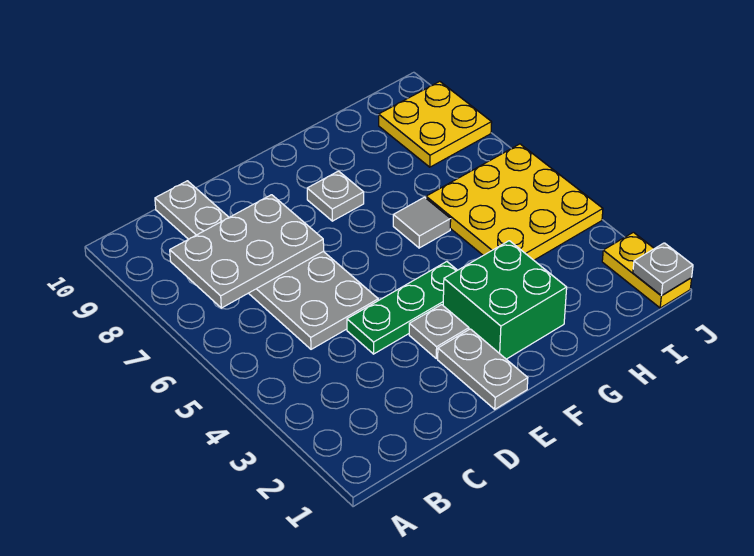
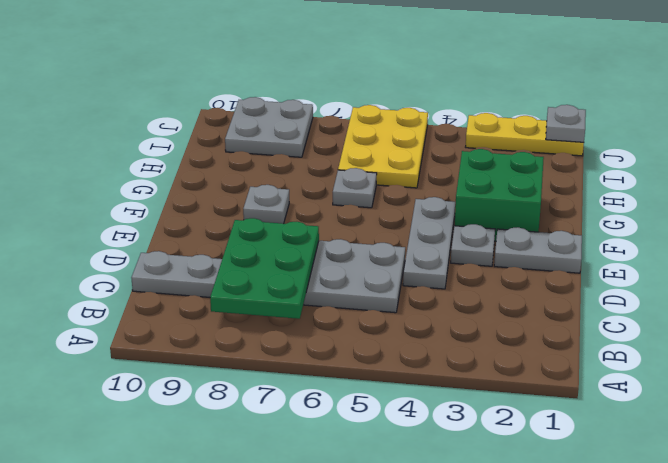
grey plate B7:D8 level 2 -> green plate B7:D8 level 2
green plate D4:F4 level 1 -> grey plate D4:F4 level 1
grey tile G6 level 1 -> grey plate G6 level 1
yellow plate H4:J6 level 1 -> yellow plate H5:J6 level 1
yellow plate I8:J9 level 1 -> grey plate I8:J9 level 1
yellow plate J1:J2 level 1 -> yellow plate J1:J3 level 1

